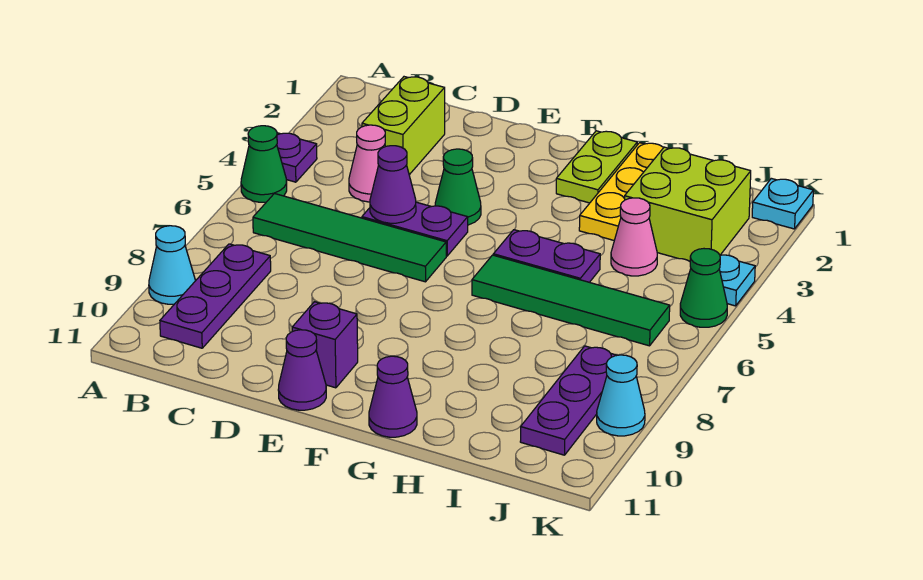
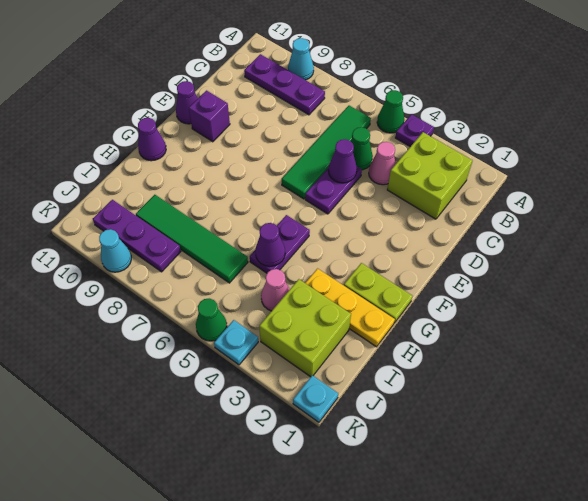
lime brick C2:C3 level 1 -> lime brick B2:C3 level 1
green cone E4 level 1 -> green cone C5 level 1
green tile G6:J6 level 1 -> green tile I6:I9 level 1
none -> purple cone H5 level 2

